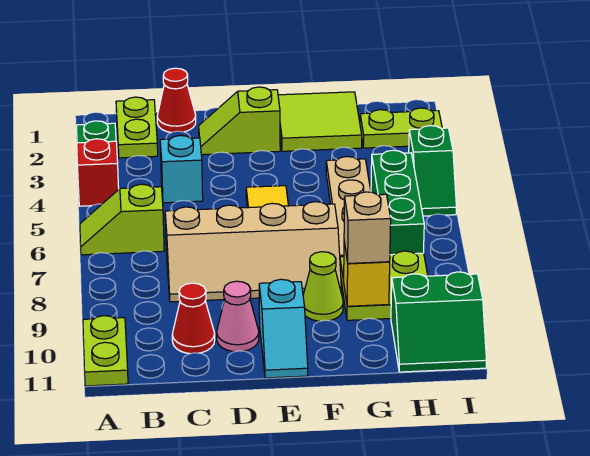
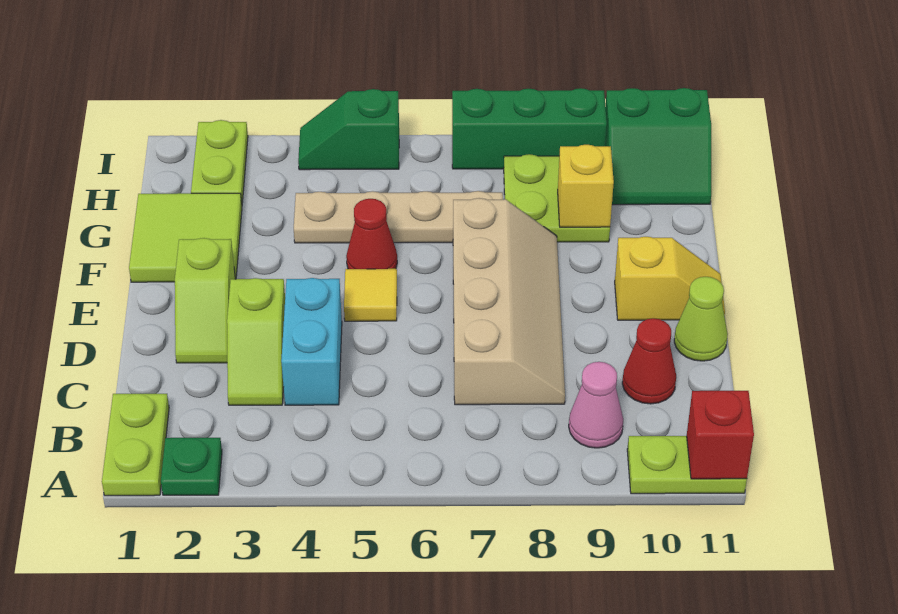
red brick A4 level 1 -> red brick A11 level 2
lime slope A6:B6 level 1 top B -> lime slope C3:D3 level 1 top D
lime plate B1:B2 level 1 -> lime plate A1:B1 level 1
red cone C1 level 1 -> red cone F5 level 1
cyan brick C4 level 1 -> cyan brick C4:D4 level 1
pink cone D10 level 1 -> pink cone B9 level 1
cyan slope E10:E11 level 1 top 10 -> yellow slope E10:E11 level 1 top 10
lime cone F9 level 1 -> lime cone D11 level 1
tan brick G9 level 3 -> none
green brick H5:H7 level 1 -> green brick I7:I9 level 1
green slope H10:I11 level 1 top 10 -> green slope H10:I11 level 1 top I
green slope I4:I5 level 1 top 4 -> green slope I4:I5 level 1 top 5

